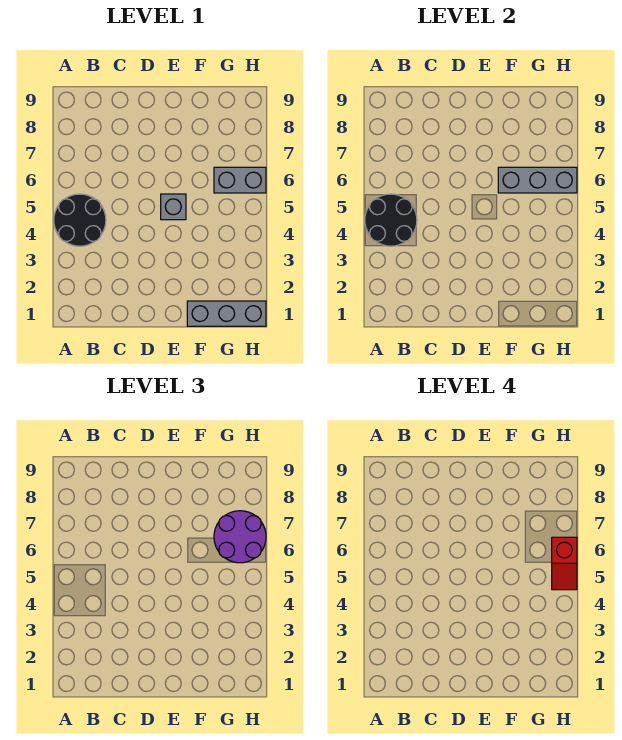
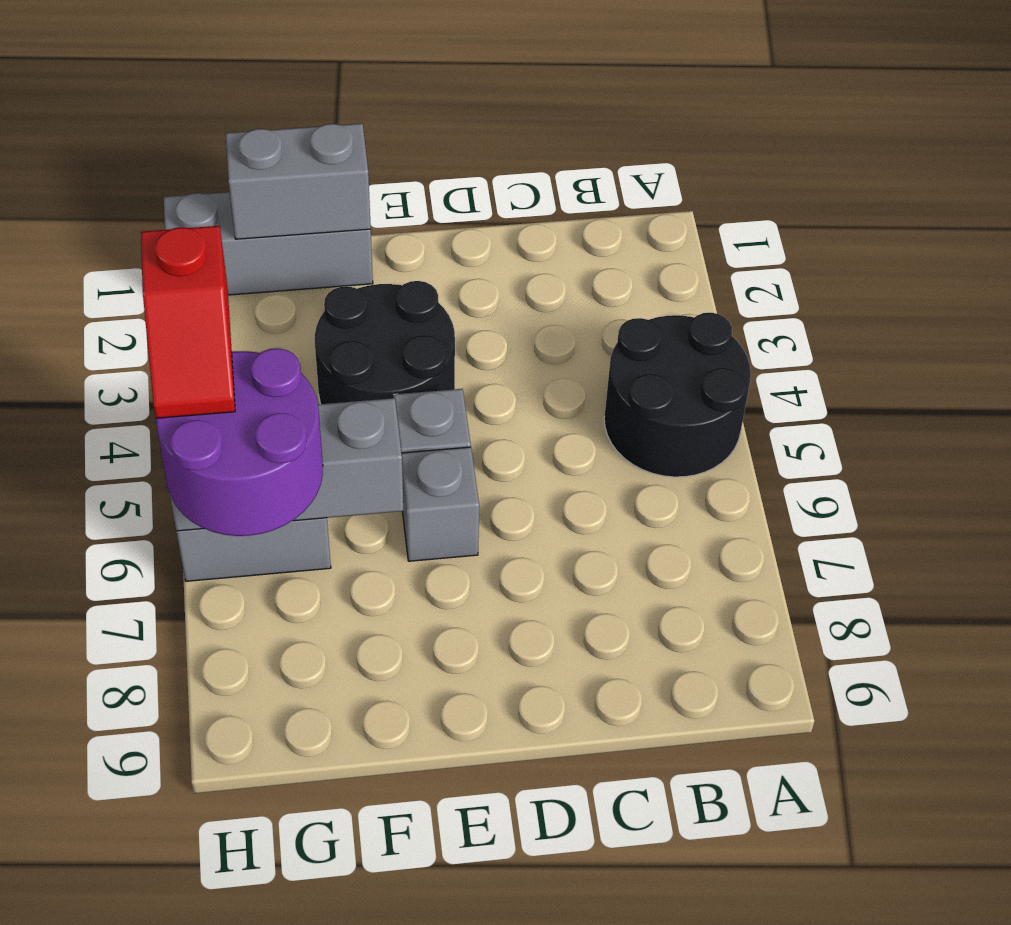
black round brick A4:B5 level 2 -> black round brick E3:F4 level 1
none -> grey brick E6 level 1
none -> grey brick F1:G1 level 2
red slope H5:H6 level 4 top 6 -> red slope H5:H6 level 4 top 5

